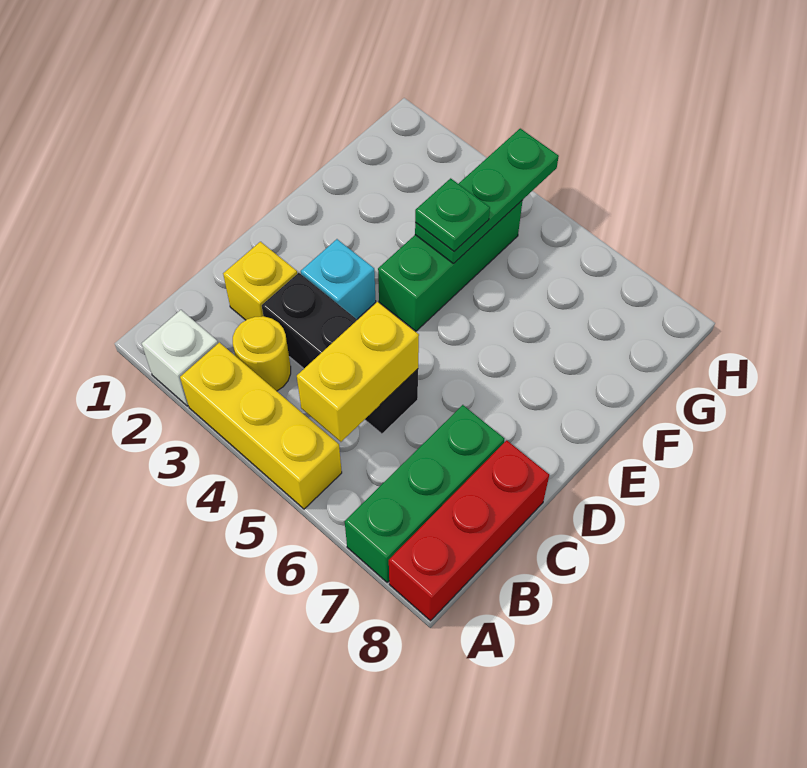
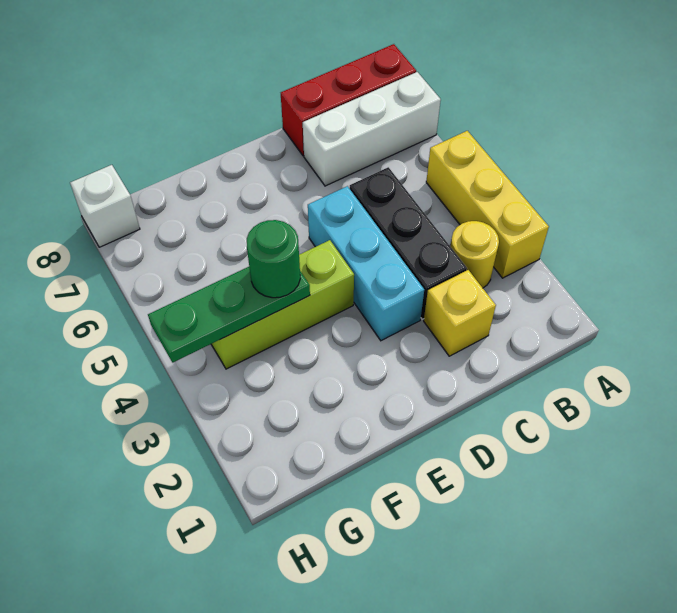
white brick A2 level 1 -> white brick H8 level 1
green brick A7:C7 level 1 -> white brick A7:C7 level 1
yellow brick B5:C5 level 2 -> none
cyan brick D3 level 1 -> cyan brick D3:D5 level 1
green brick E4:G4 level 1 -> lime brick E4:G4 level 1
green plate F4 level 3 -> green round brick F4 level 3

